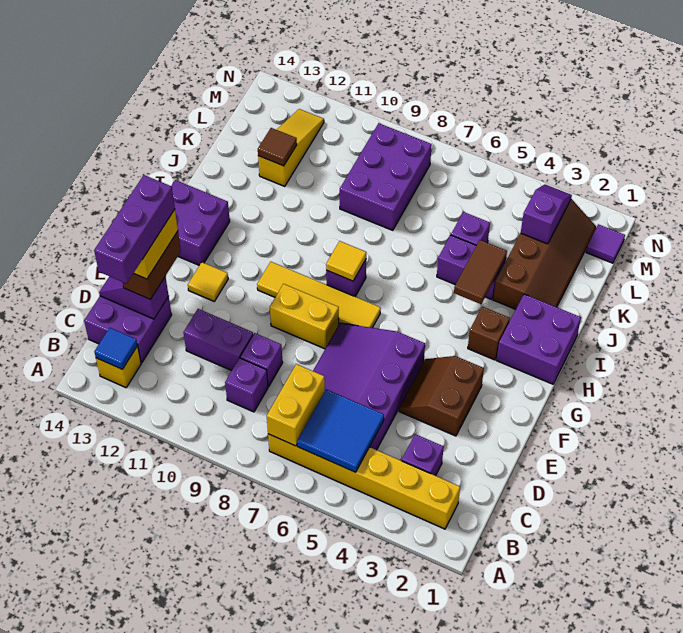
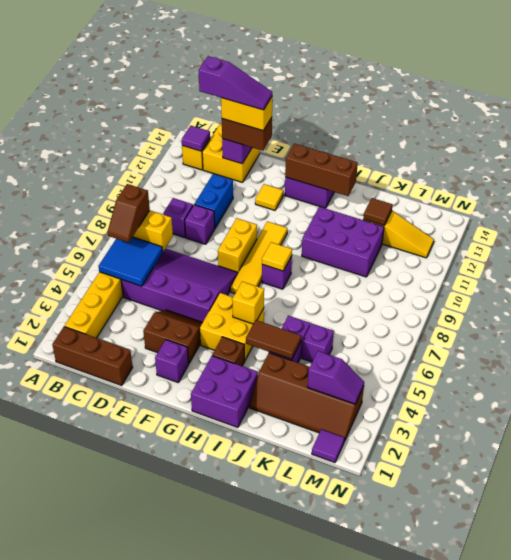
none -> brown brick B1:D1 level 1
none -> brown slope B6:B7 level 3 top 7
blue tile B13 level 2 -> purple tile B13 level 2
purple brick C3 level 1 -> purple brick F2 level 1
purple brick C13:D14 level 1 -> yellow brick C13:D14 level 1
purple brick C13:E13 level 5 -> purple slope C13:E13 level 5 top C
purple brick D10:D11 level 1 -> blue brick D10:D11 level 1
none -> yellow brick G4:H5 level 1
none -> brown brick G13:I13 level 2
none -> yellow brick H5 level 2
purple brick K8:M9 level 1 -> purple brick I10:K11 level 1

